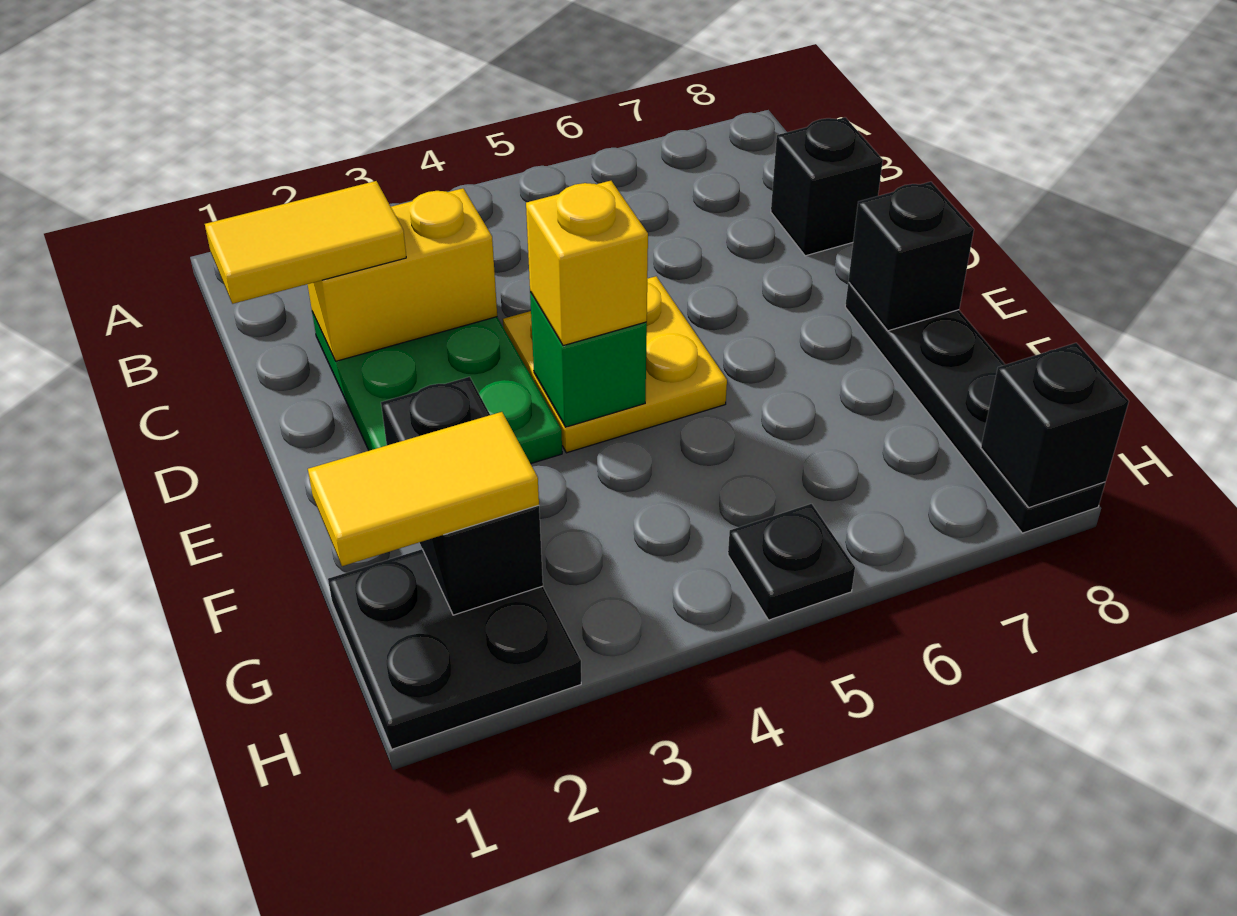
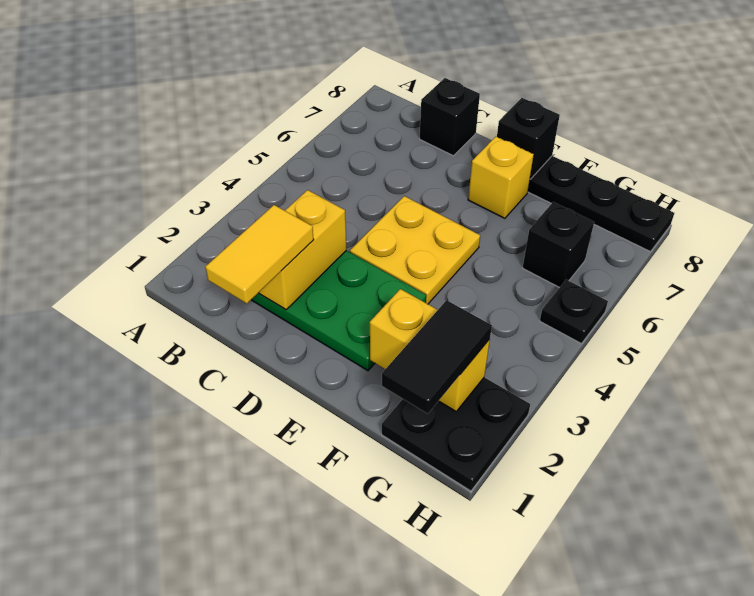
green brick E4 level 2 -> none
yellow brick E4 level 3 -> yellow brick E7 level 1
black brick F2:G2 level 2 -> yellow brick F2:G2 level 2
yellow tile G1:G2 level 3 -> black tile G1:G2 level 3
black brick H8 level 2 -> black brick G6 level 1

